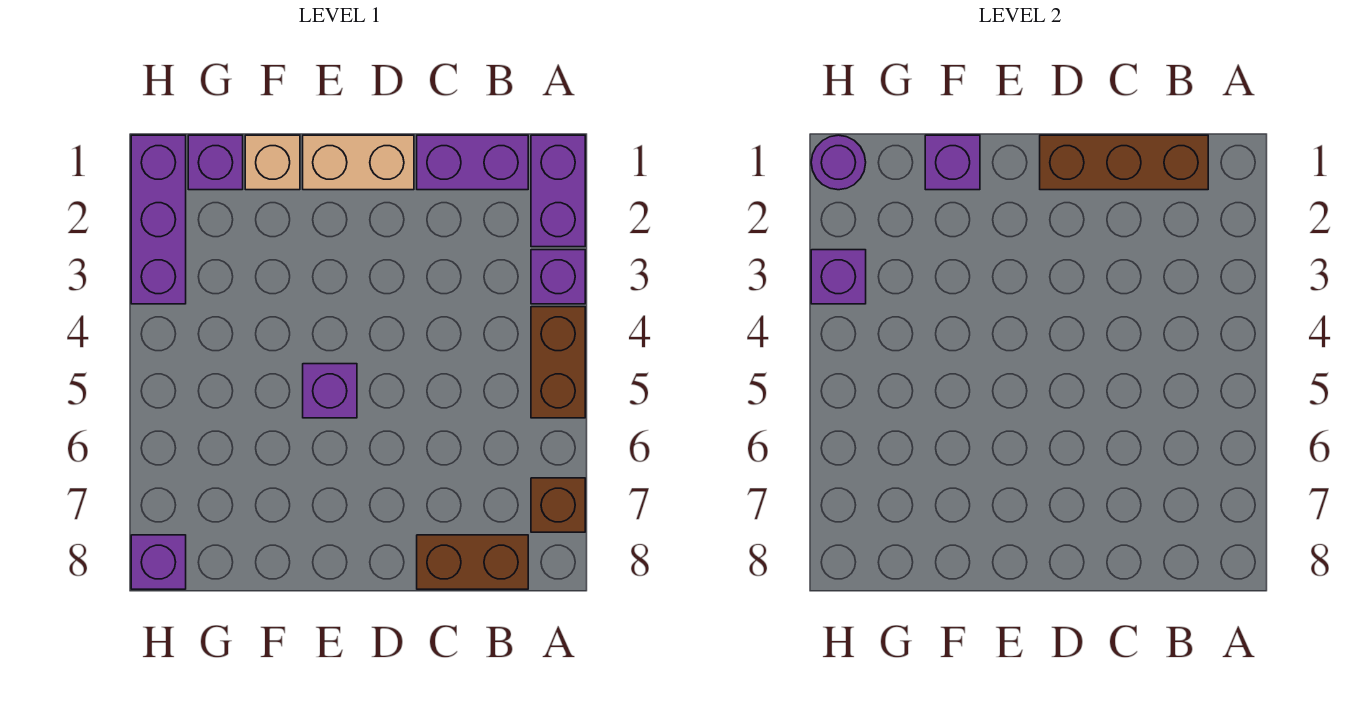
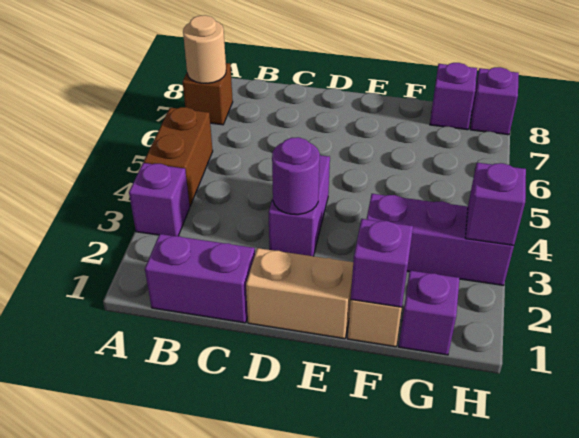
purple brick A1:A2 level 1 -> purple brick D3:D4 level 1
none -> tan round brick A7 level 2
brown brick B1:D1 level 2 -> none
brown brick B8:C8 level 1 -> none
purple brick E5 level 1 -> purple brick G8 level 1
purple brick H1:H3 level 1 -> purple brick F3:H3 level 1
purple round brick H1 level 2 -> purple round brick D3 level 2

